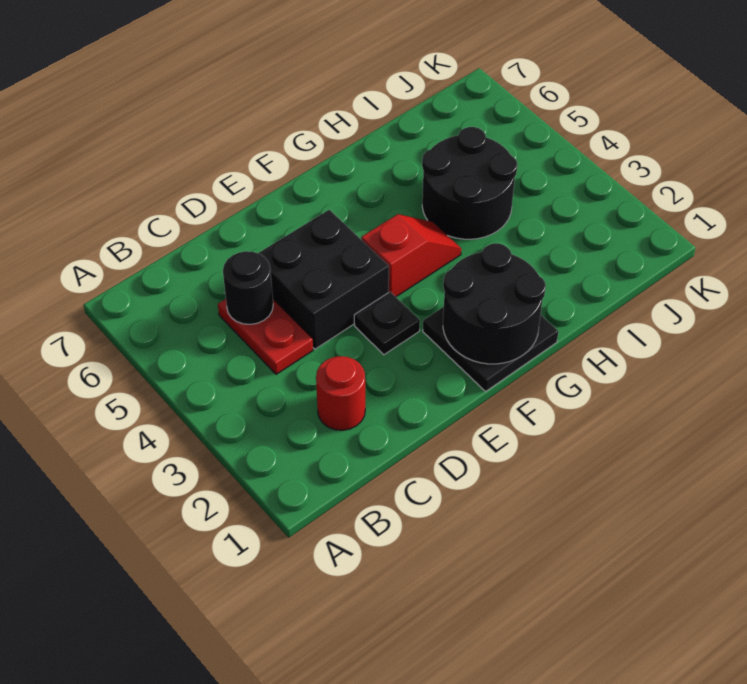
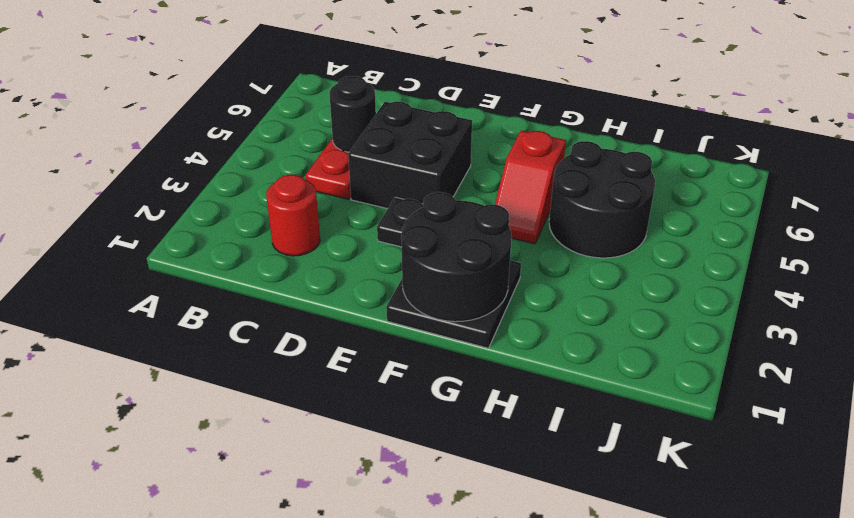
red slope F4:G4 level 1 top F -> red slope G4:G5 level 1 top 5

